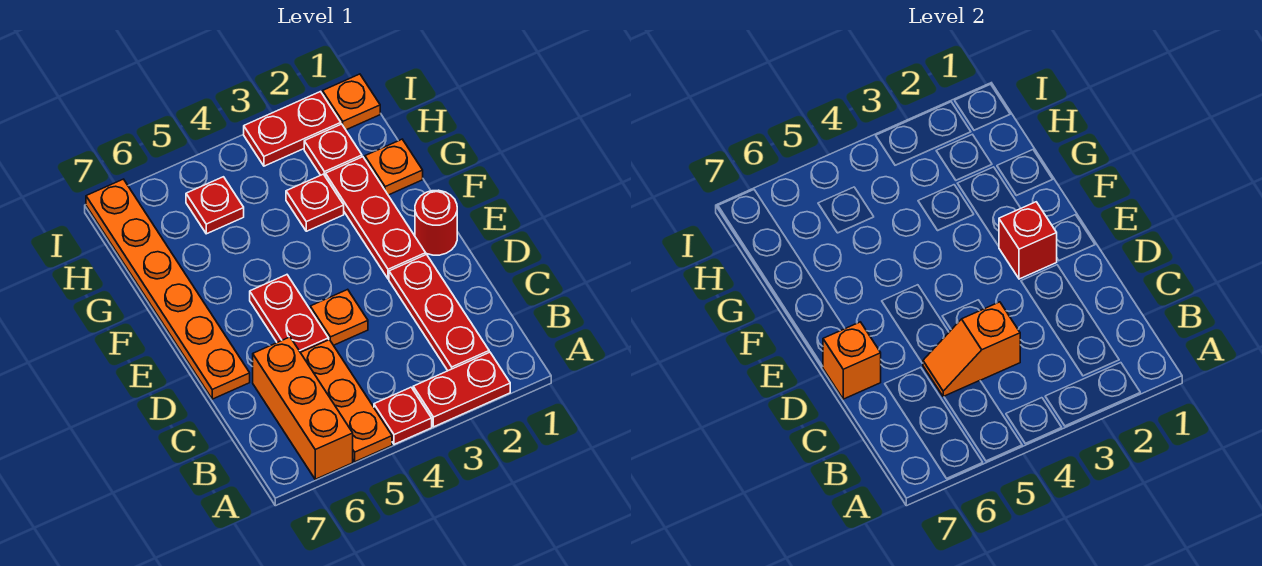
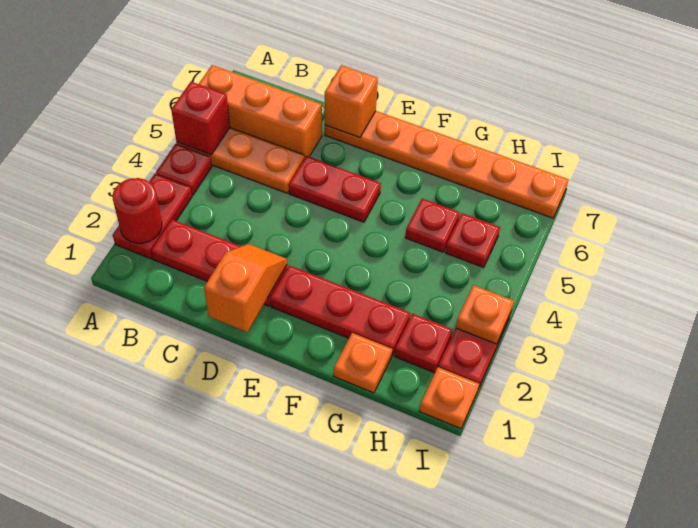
orange slope C4:C5 level 2 top 4 -> orange slope D1:D2 level 2 top 1
orange plate D4 level 1 -> orange plate I3 level 2
red round brick E1 level 1 -> red round brick A2 level 2
red brick E2 level 2 -> red brick A5 level 2
red plate G3 level 1 -> red plate G5 level 1

